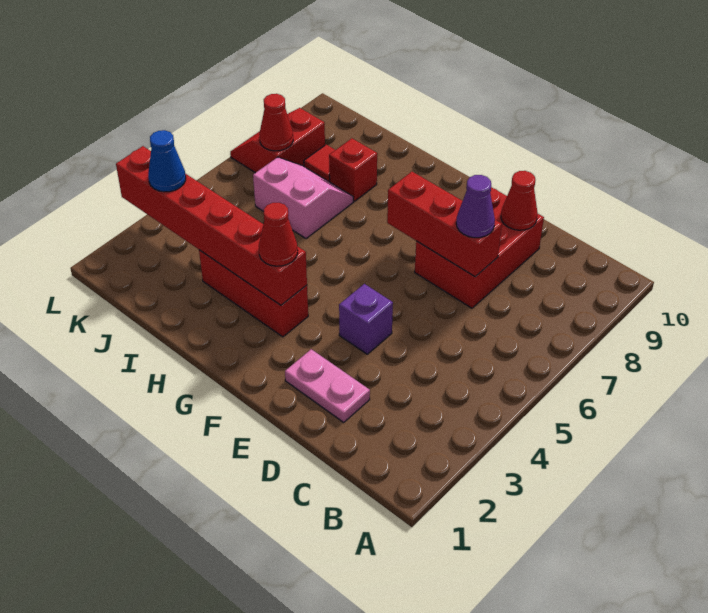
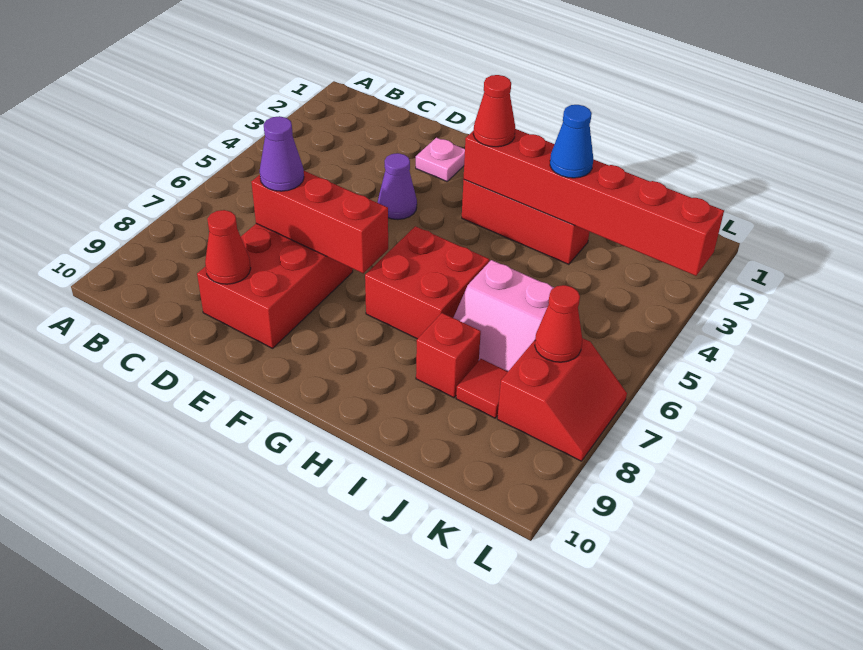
pink plate D2:E2 level 1 -> pink plate E2 level 1
purple brick E4 level 1 -> purple cone E4 level 1
none -> red brick G6:H7 level 1
blue cone K3 level 3 -> blue cone I3 level 3

